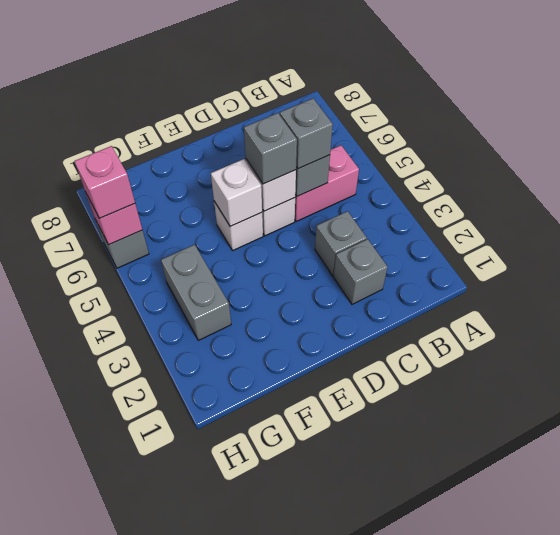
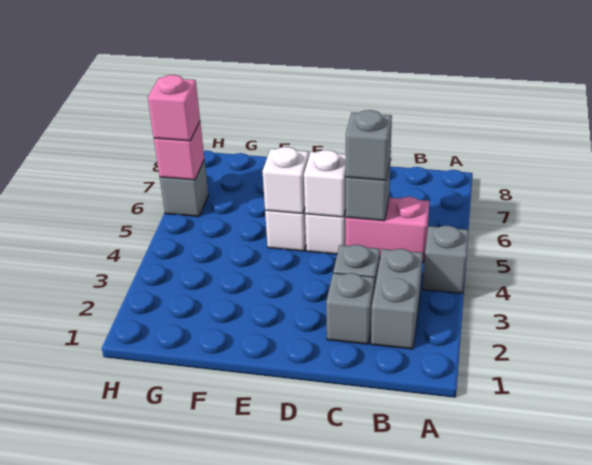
grey brick D5 level 3 -> grey brick A4 level 1
grey brick G3:G4 level 1 -> grey brick B2:B3 level 1

